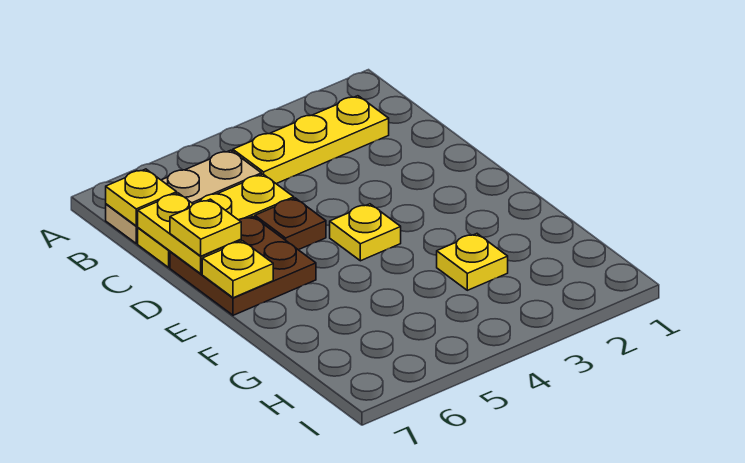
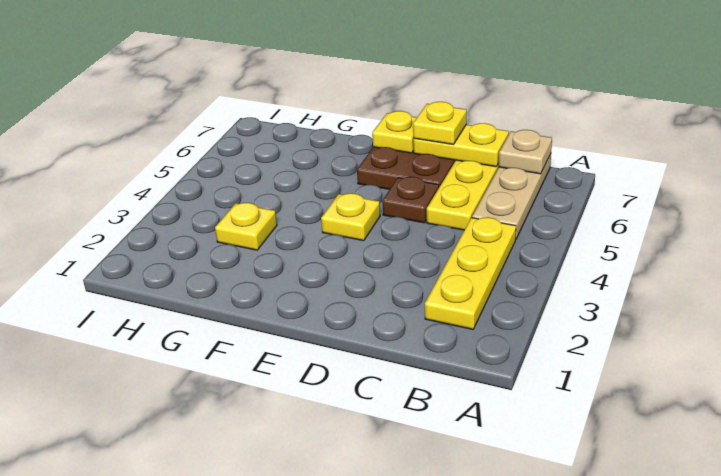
yellow plate B7 level 2 -> tan plate B7 level 2

